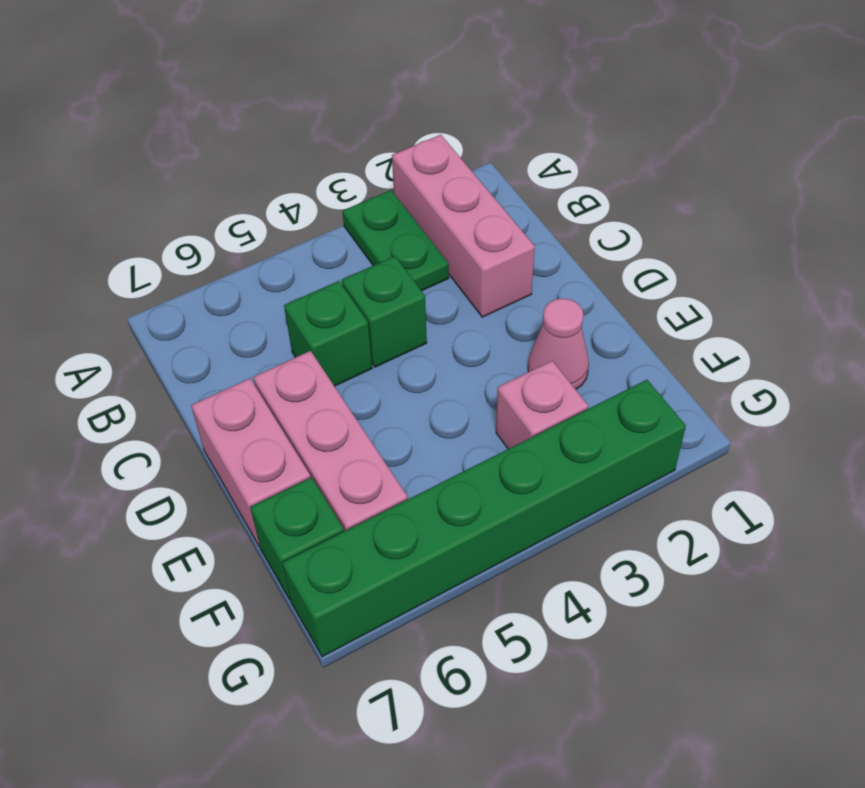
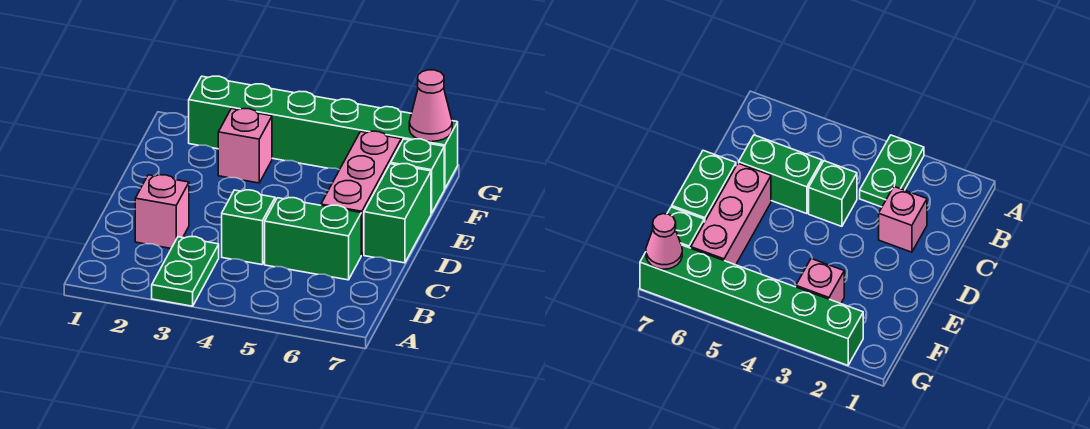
pink brick A2:C2 level 1 -> pink brick C2 level 1
green brick C5 level 1 -> green brick C5:C6 level 1
pink brick D7:E7 level 1 -> green brick D7:E7 level 1
pink cone E2 level 1 -> pink cone G7 level 2

